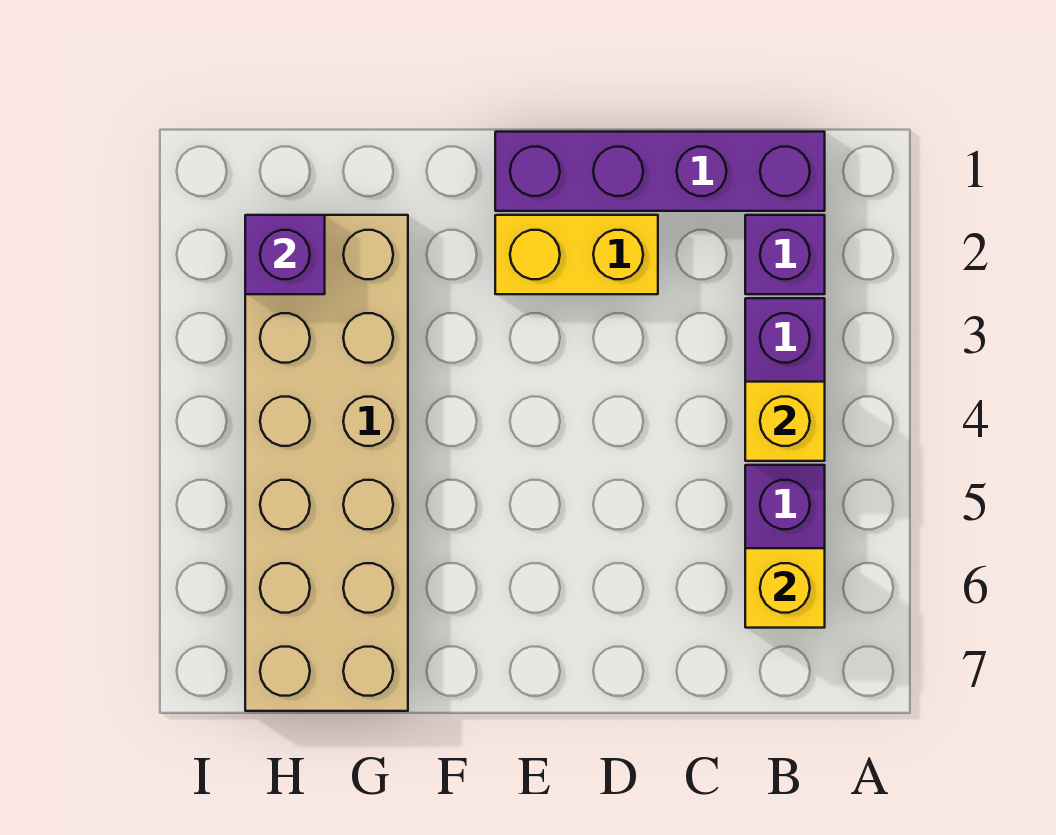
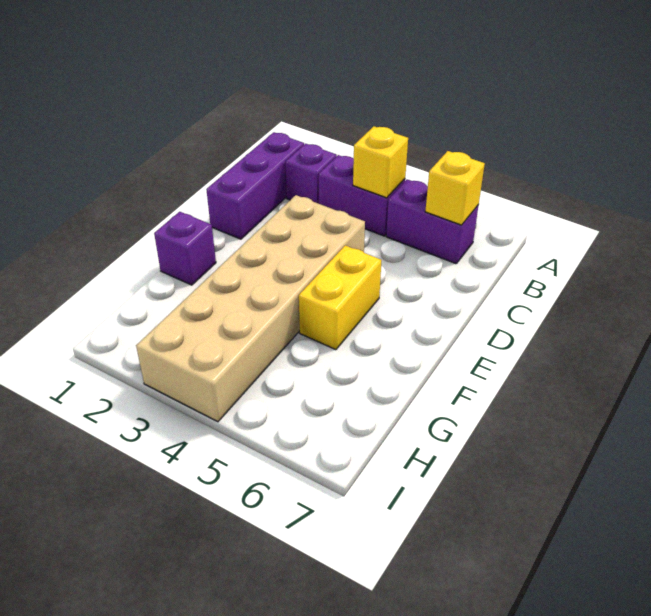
purple brick B1:E1 level 1 -> purple brick B1:D1 level 1
yellow brick D2:E2 level 1 -> yellow brick E5:F5 level 1
tan brick G2:H7 level 1 -> tan brick D3:I4 level 1
purple brick H2 level 2 -> purple brick F1 level 1

